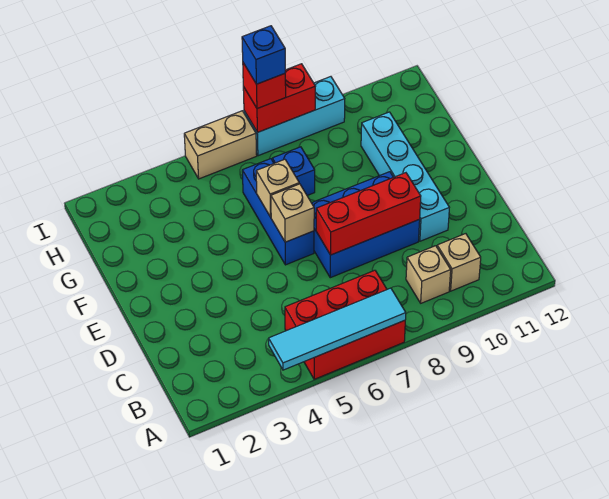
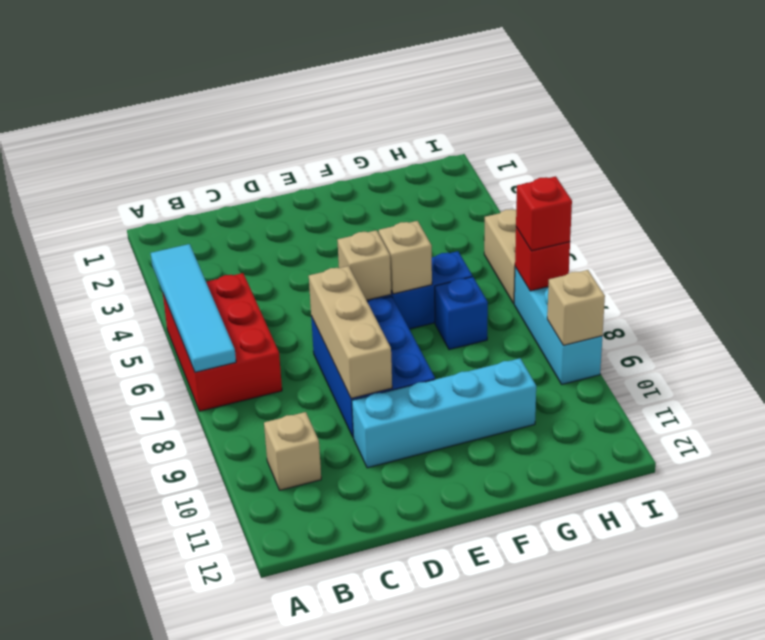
tan brick B9 level 1 -> tan brick I9 level 2
red brick D7:D9 level 2 -> tan brick D7:D9 level 2
red brick I7:I8 level 2 -> red brick I7 level 2
blue brick I7 level 4 -> none

